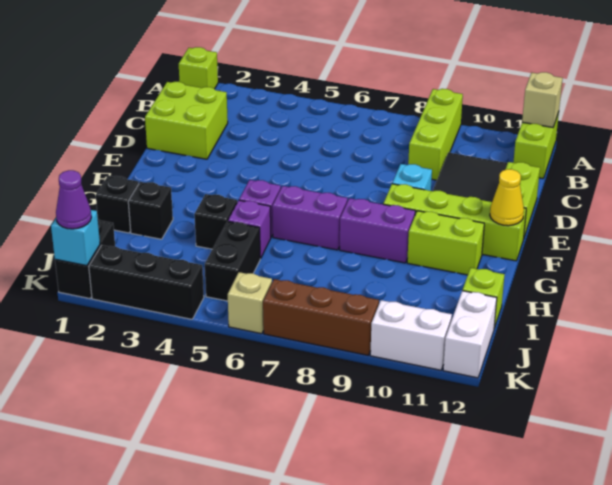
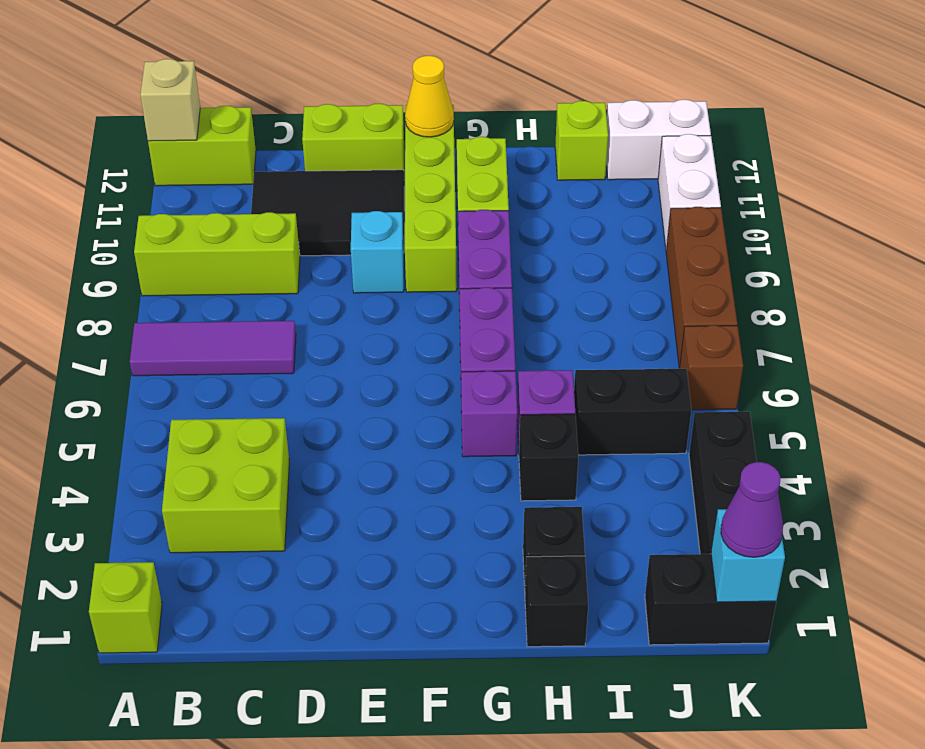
none -> purple tile A7:C7 level 1
lime brick C1:D2 level 1 -> lime brick B3:C4 level 1
tan brick K6 level 1 -> brown brick K6 level 1

